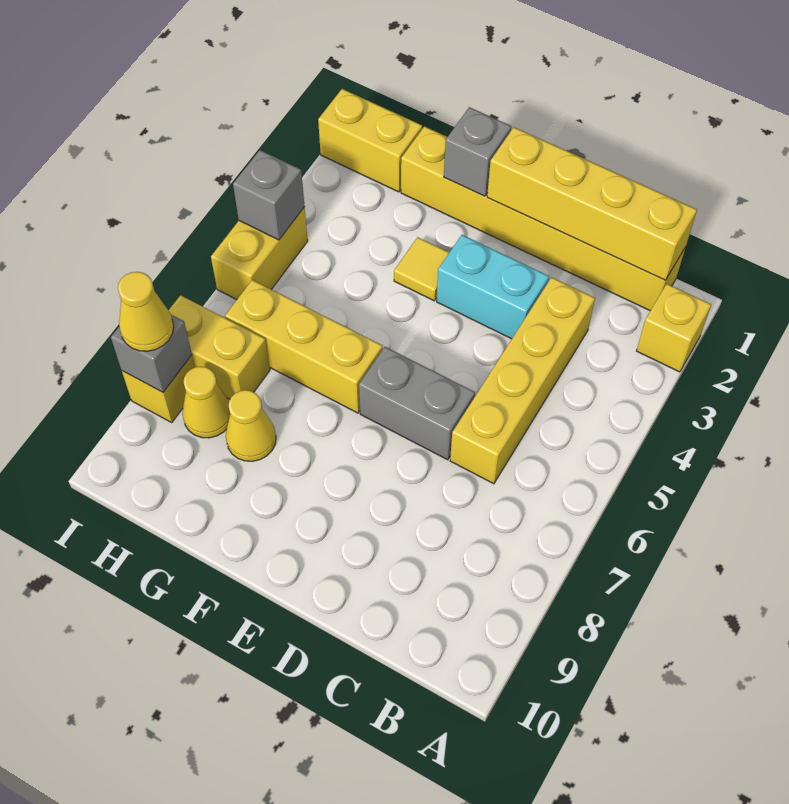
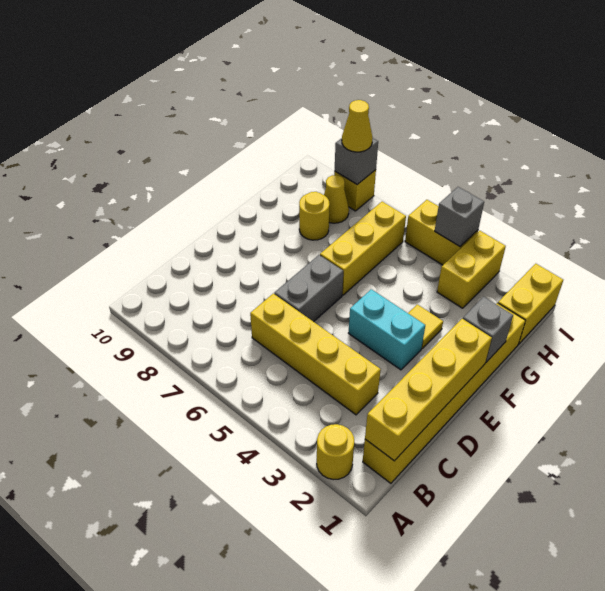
yellow brick A2 level 1 -> yellow round brick A2 level 1
cyan brick D3:E3 level 1 -> cyan brick E3:E4 level 1
yellow cone G8 level 1 -> yellow round brick G8 level 1
yellow brick H7:I7 level 1 -> yellow brick H3:I3 level 1

